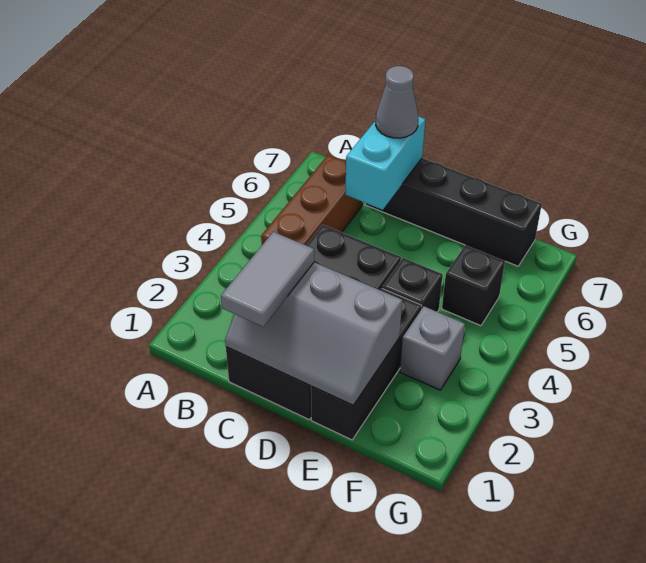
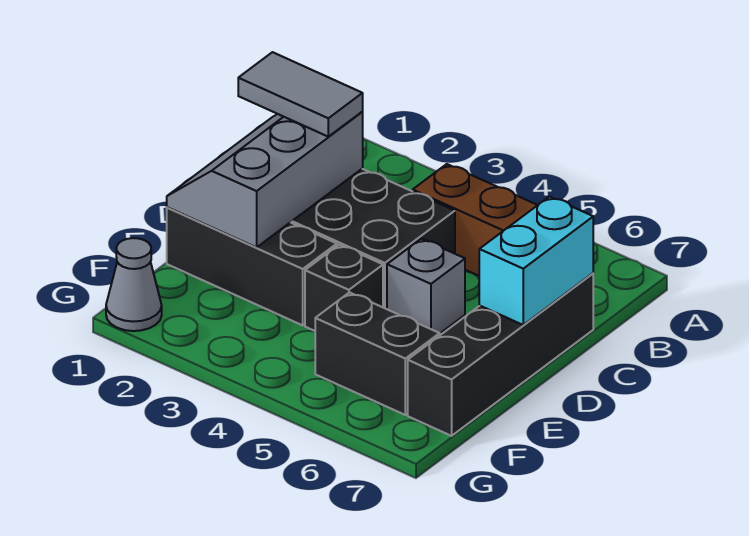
cyan brick C6:C7 level 2 -> cyan brick C7:D7 level 2
grey cone C7 level 3 -> grey cone G1 level 1
grey brick F3 level 1 -> grey brick D5 level 1
black brick F5 level 1 -> black brick F5:F6 level 1

